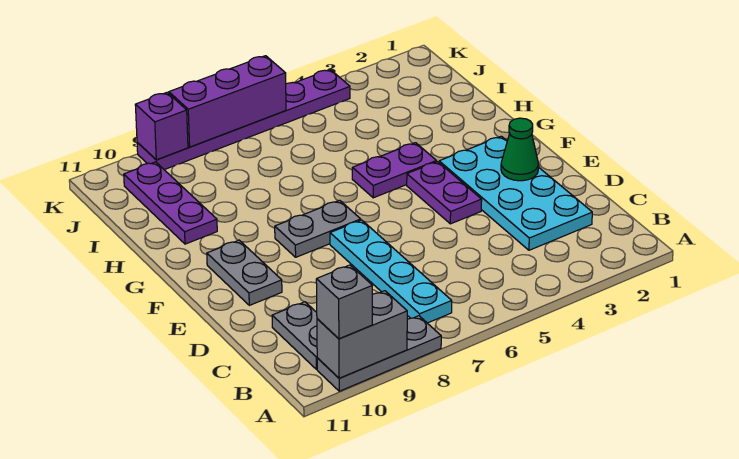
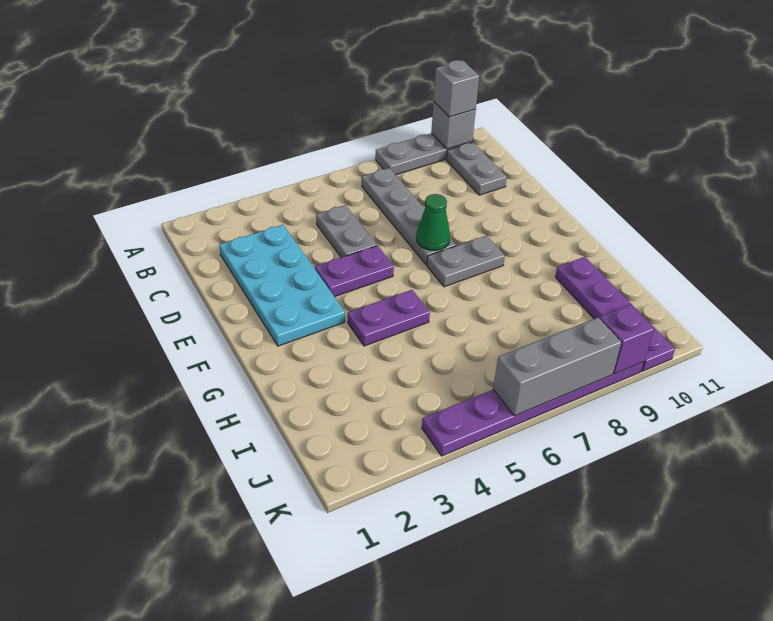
grey brick A9:A10 level 2 -> grey brick A10 level 2
cyan plate B7:E7 level 1 -> grey plate B7:E7 level 1
green cone E2 level 2 -> green cone E7 level 2
purple plate E4:F4 level 1 -> purple plate E4:E5 level 1
grey plate E10:F10 level 1 -> grey plate C5:D5 level 1
purple plate H10:J10 level 1 -> purple plate H10:K10 level 1
purple brick K6:K8 level 2 -> grey brick K6:K8 level 2

